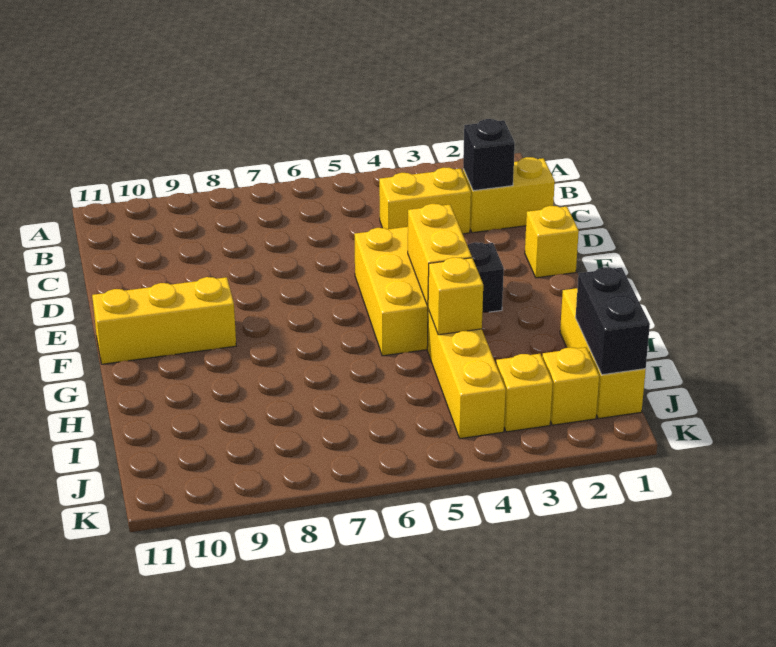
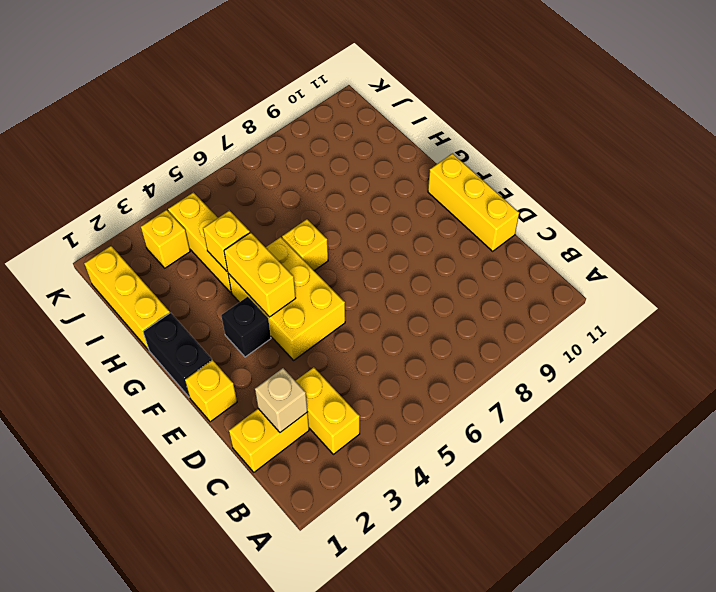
black brick C2 level 2 -> tan brick C2 level 2
yellow brick C3:C4 level 1 -> yellow brick B3:C3 level 1
yellow brick F9:F11 level 1 -> yellow brick D11:F11 level 1
black brick I1:J1 level 2 -> black brick F1:G1 level 1
yellow brick J2 level 1 -> yellow brick G6 level 1

